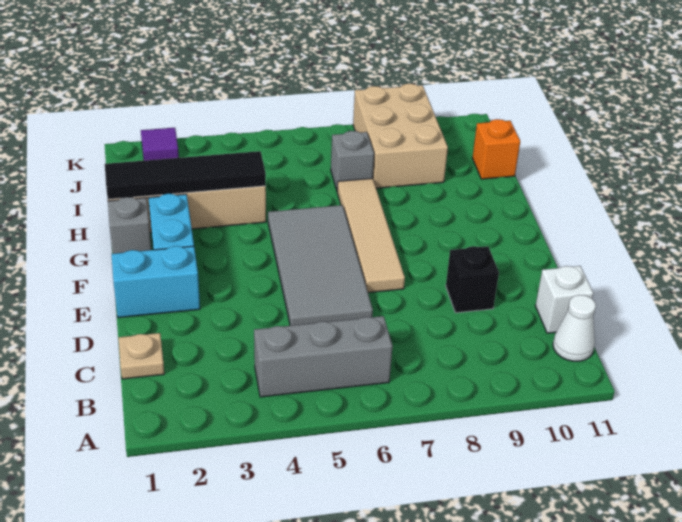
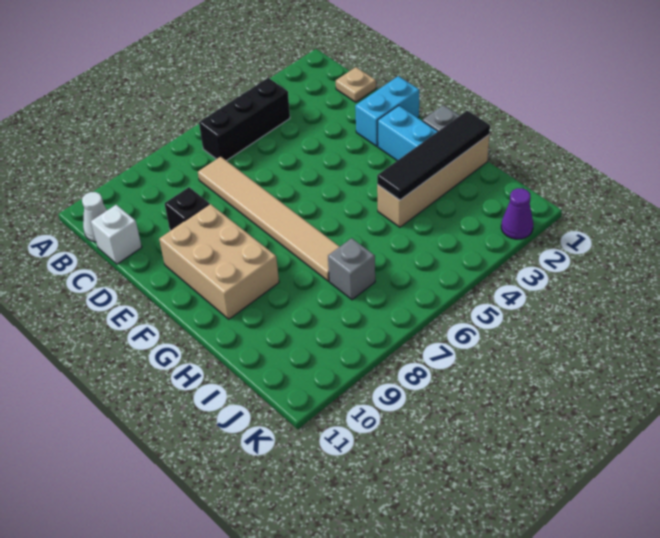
grey brick B4:B6 level 1 -> black brick B4:B6 level 1
grey tile D5:G6 level 1 -> none
tan tile E7:H7 level 1 -> tan tile C7:H7 level 1
tan brick I8:K9 level 1 -> tan brick E9:G10 level 1
orange brick I11 level 1 -> none
purple tile K2 level 1 -> purple cone K2 level 1

